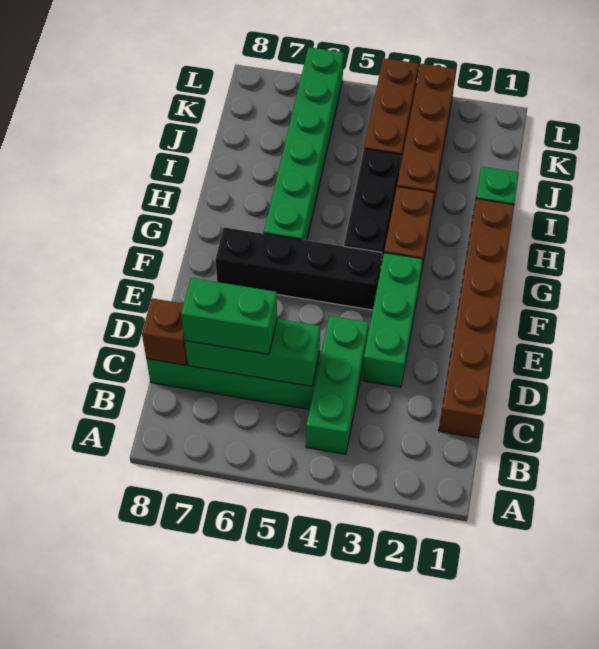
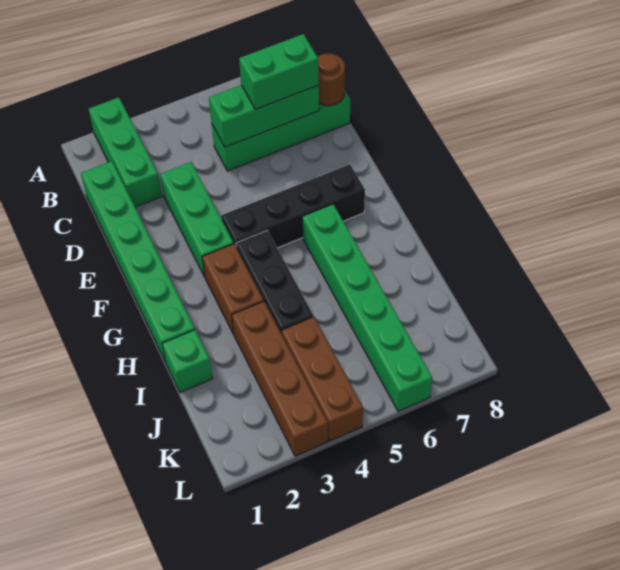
green brick B4:D4 level 1 -> green brick A2:C2 level 1
brown brick C1:H1 level 1 -> green brick C1:H1 level 1
brown brick C8 level 2 -> brown round brick C8 level 2

